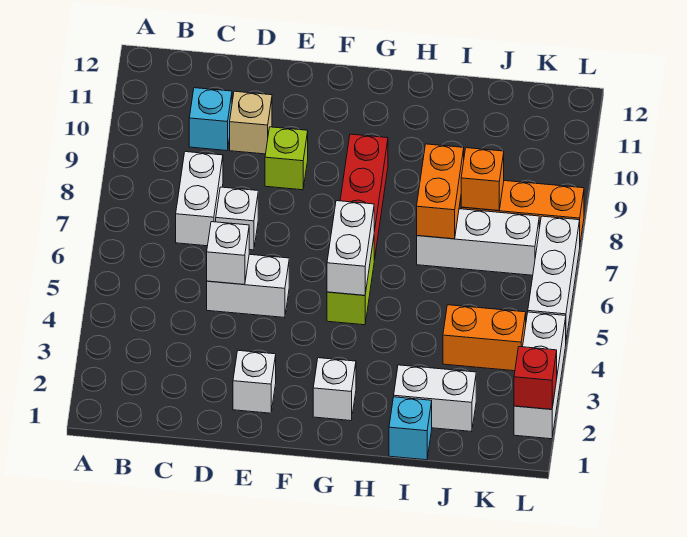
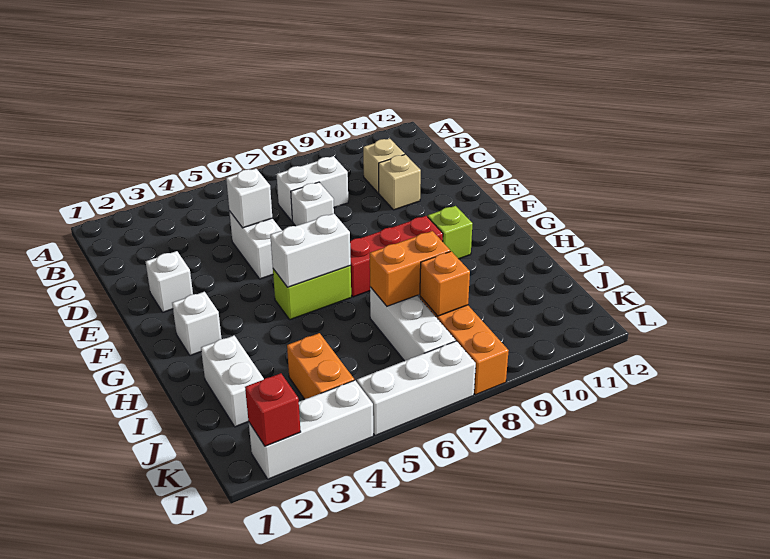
cyan brick C10 level 1 -> tan brick C10 level 1
lime brick E9 level 1 -> lime brick G10 level 1
cyan brick I1 level 1 -> none

